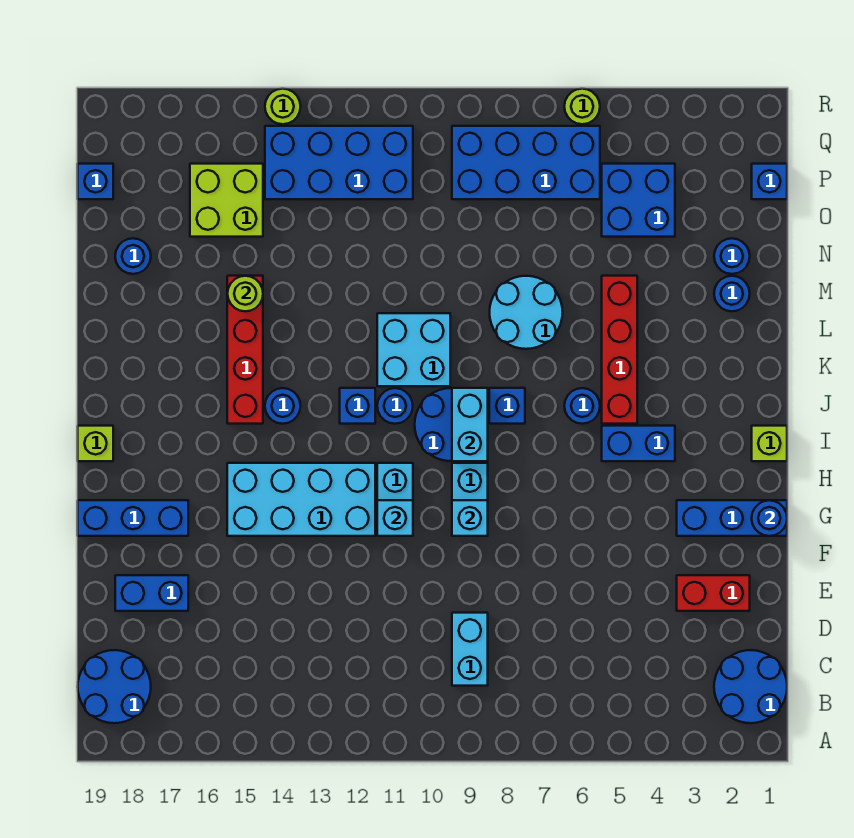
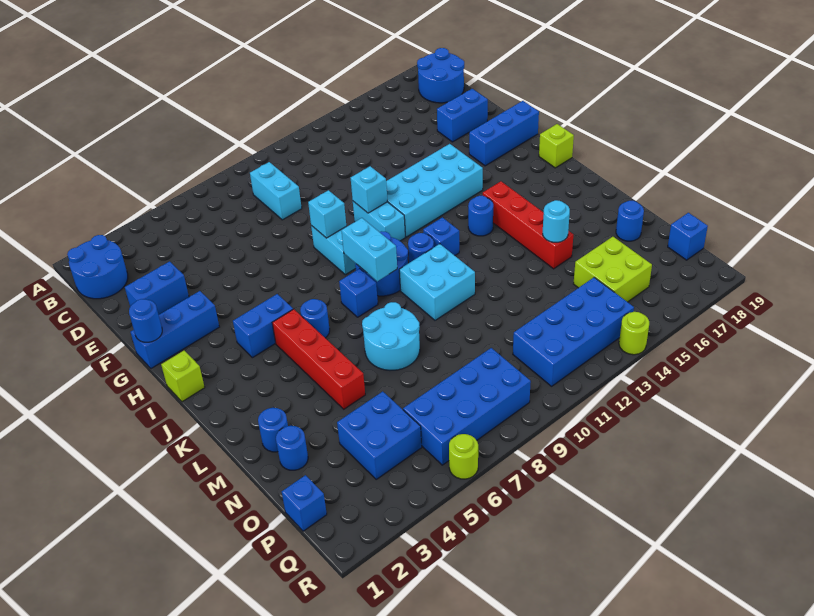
red brick E2:E3 level 1 -> blue brick E2:E3 level 1
lime round brick M15 level 2 -> cyan round brick M15 level 2

